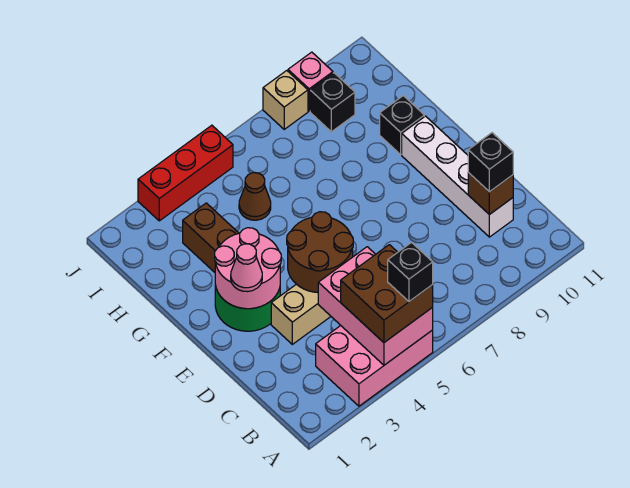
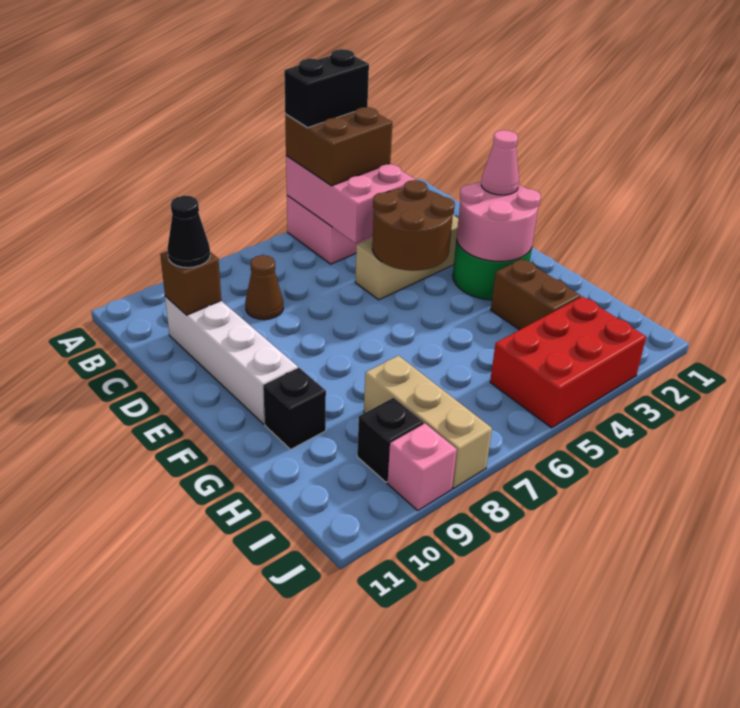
black brick A5 level 4 -> black brick A4:A5 level 4
black brick C10 level 3 -> black cone C10 level 3
brown cone H5 level 1 -> brown cone C8 level 1
red brick J3:J5 level 1 -> red brick I3:J5 level 1
tan brick J8 level 1 -> tan brick H8:J8 level 1

